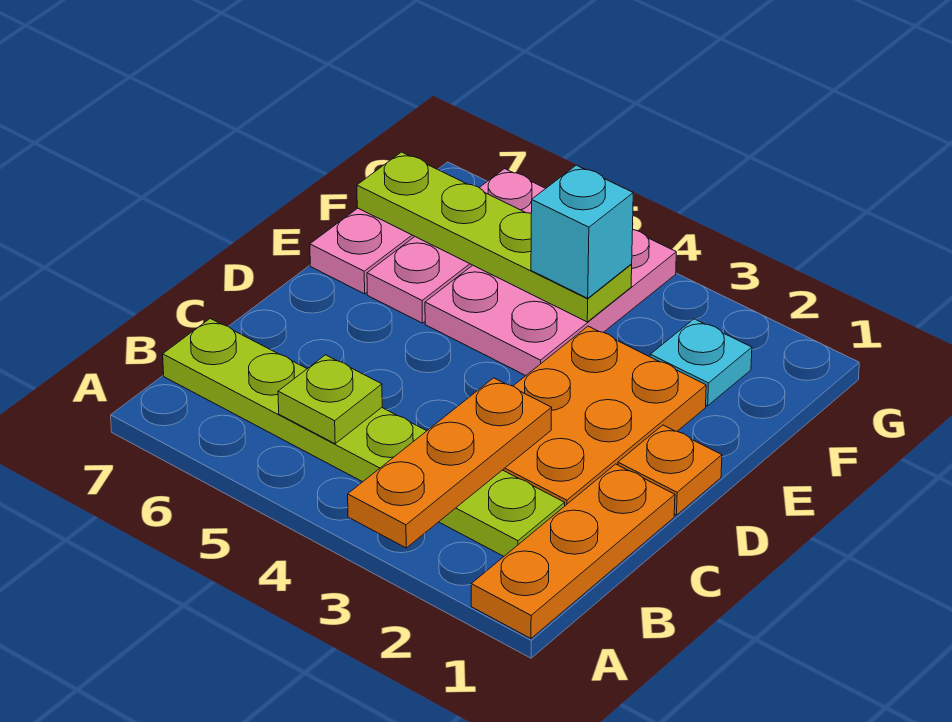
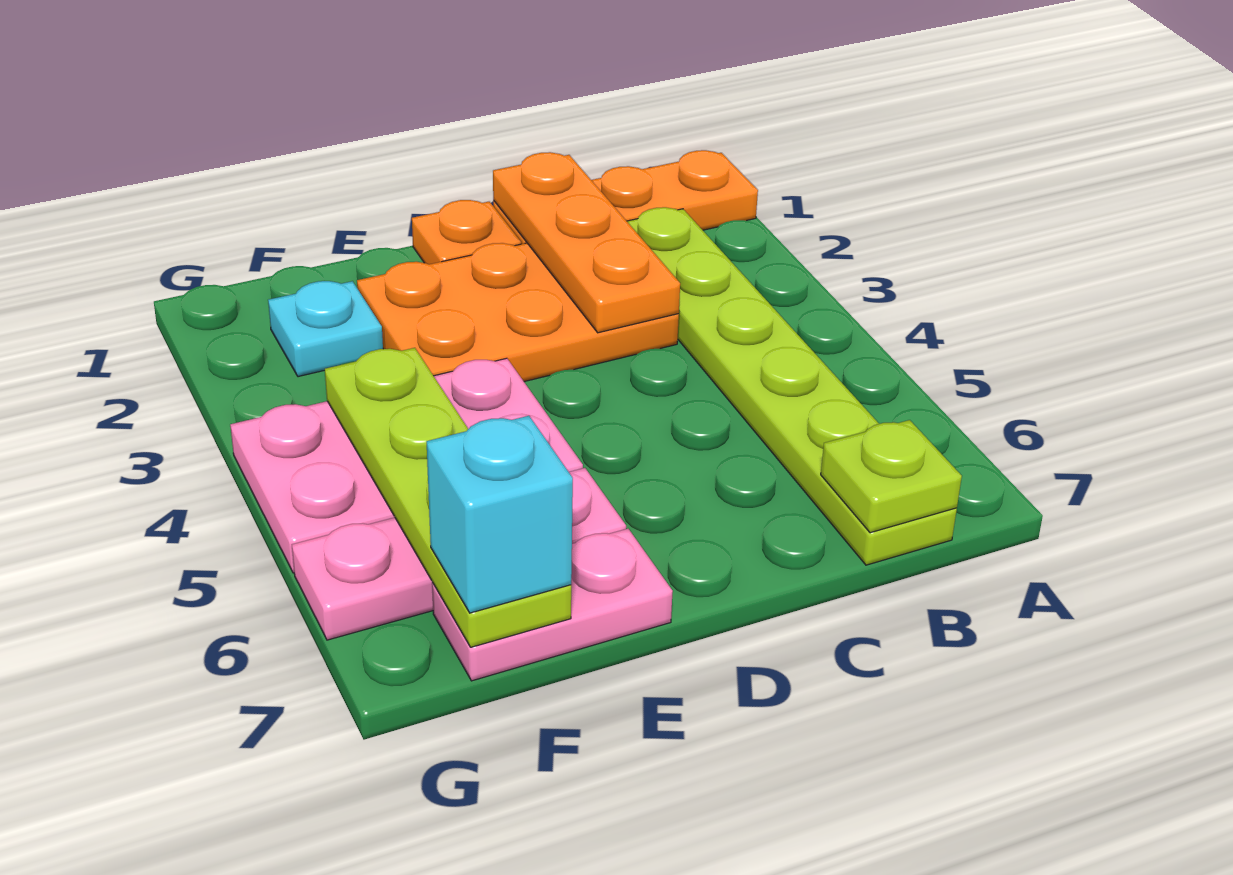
orange plate A3:C3 level 2 -> orange plate C1:C3 level 2
lime plate B5 level 2 -> lime plate B7 level 2
cyan brick F4 level 3 -> cyan brick F7 level 3

